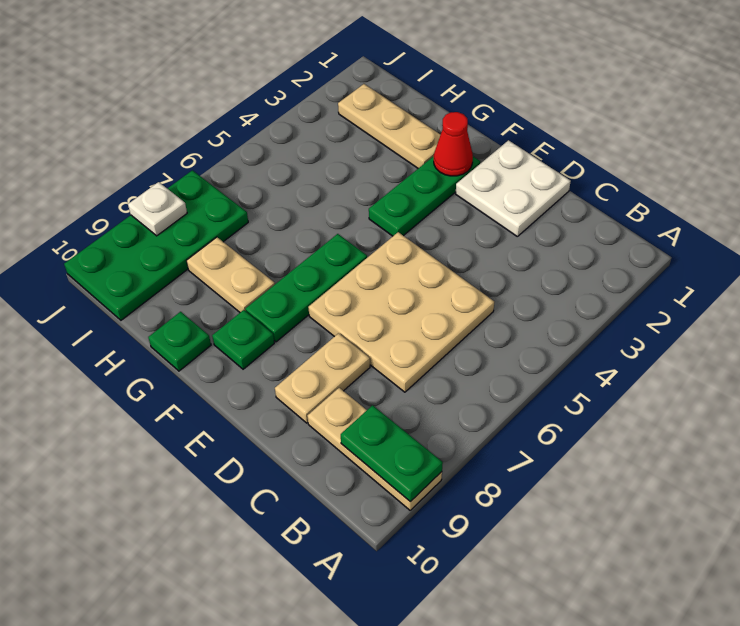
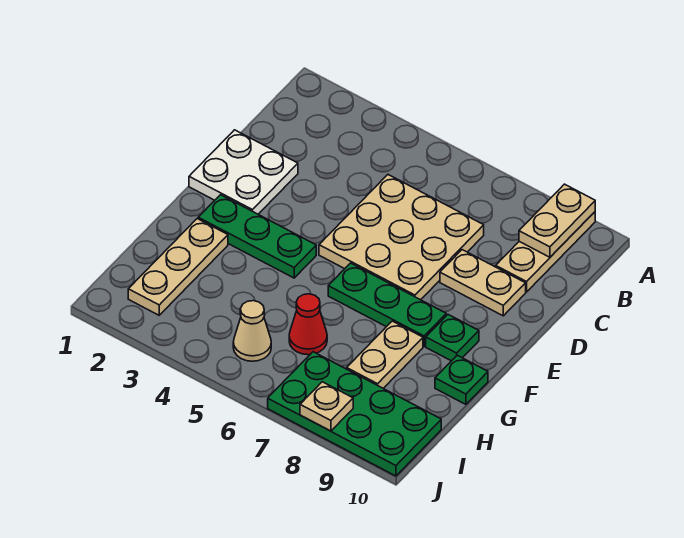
green plate A9:B9 level 2 -> tan plate A9:B9 level 2
red cone F2 level 2 -> red cone H6 level 1
none -> tan cone I5 level 1
white plate J8 level 2 -> tan plate J8 level 2

